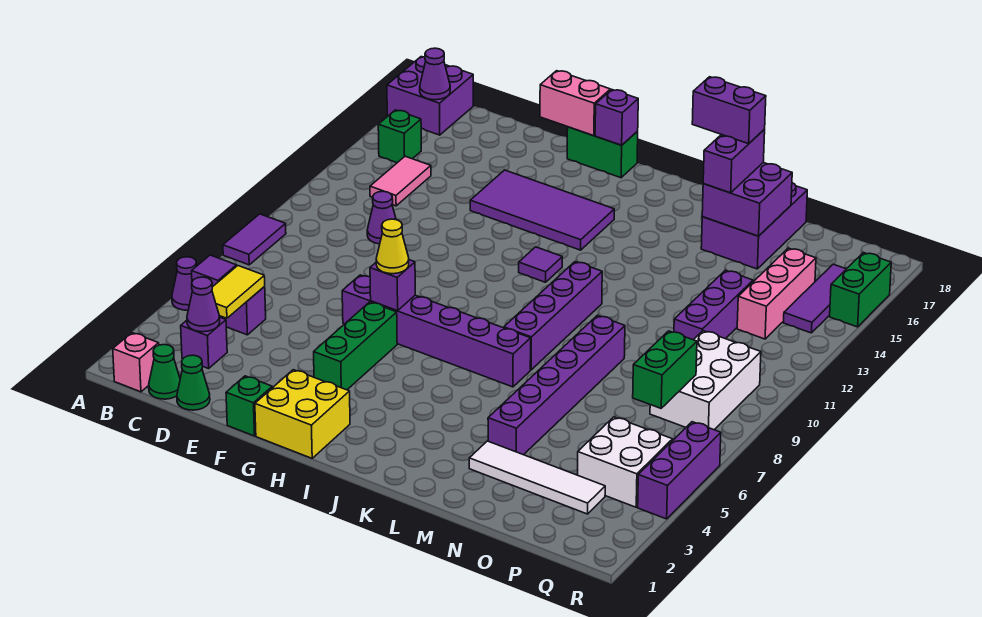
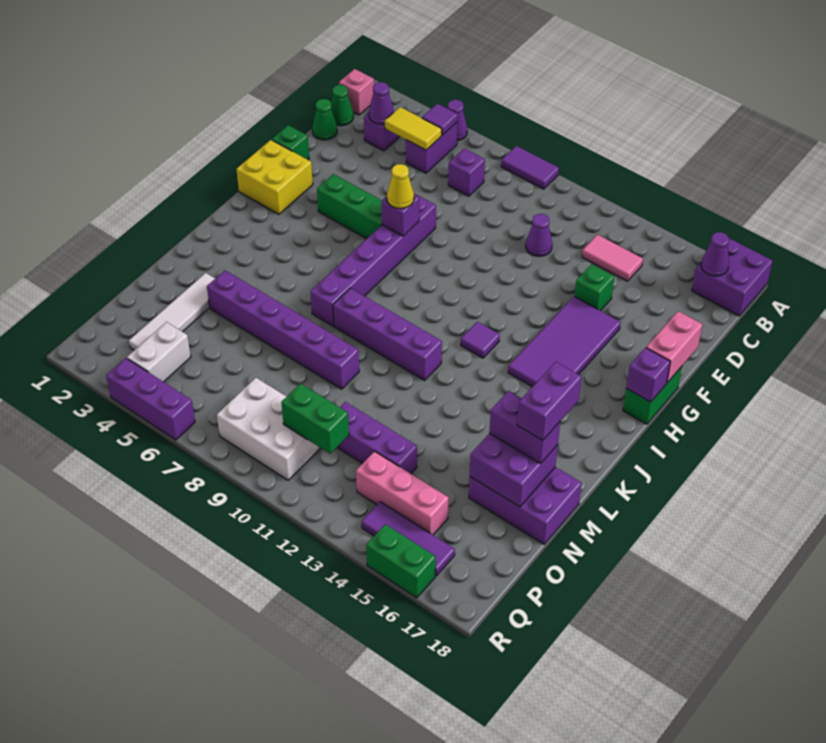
green brick B15 level 1 -> green brick E14 level 1
none -> purple brick C7 level 1
white brick P4:Q5 level 1 -> white brick P4:Q4 level 1
green brick P7:P8 level 2 -> green brick P10:P11 level 2

